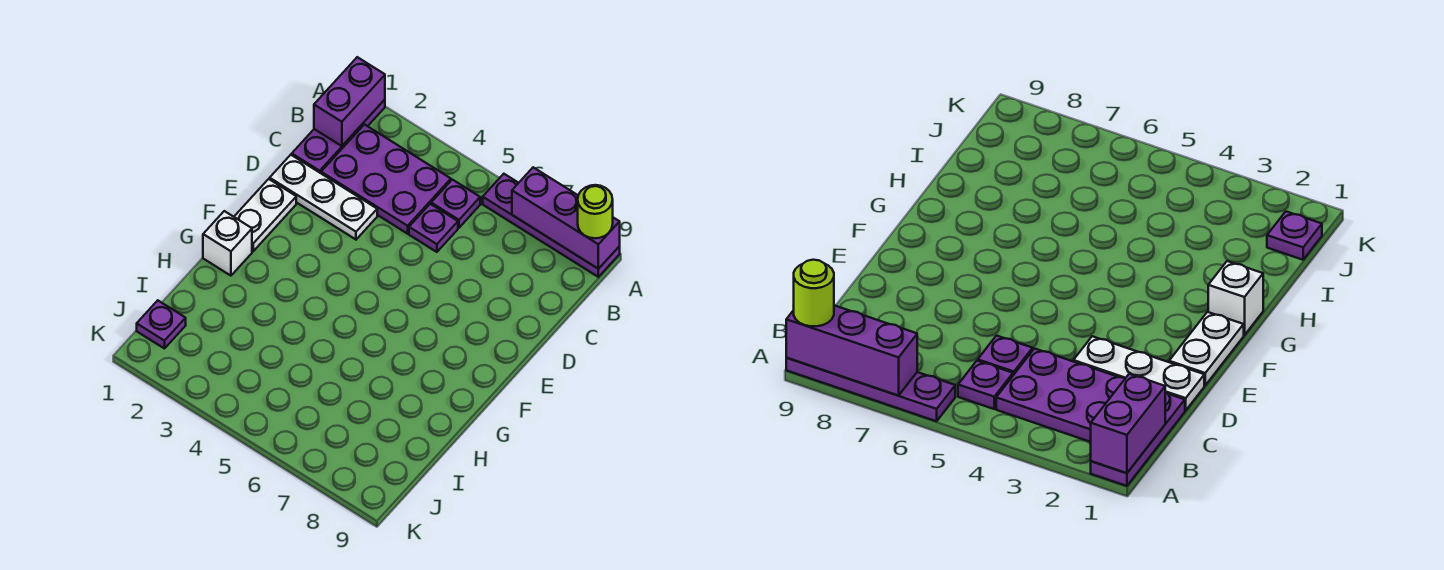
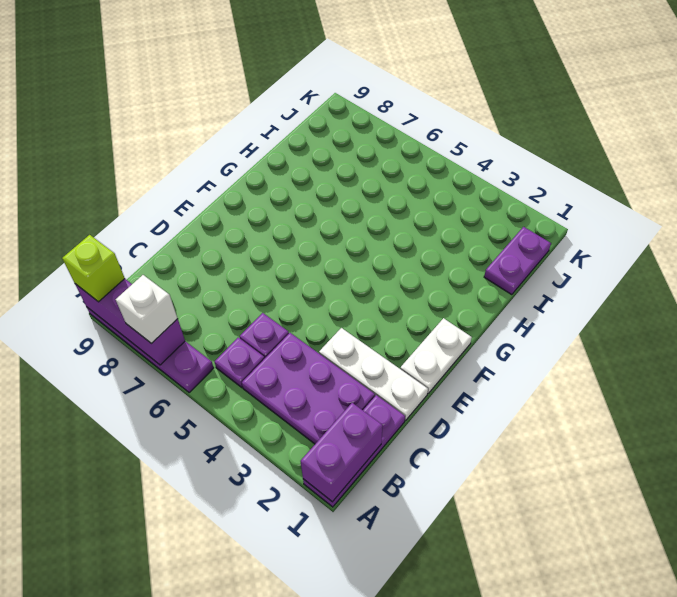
lime round brick A9 level 3 -> lime brick A9 level 3
white brick G1 level 1 -> white brick A7 level 3
purple plate J1 level 1 -> purple plate I1:J1 level 1

